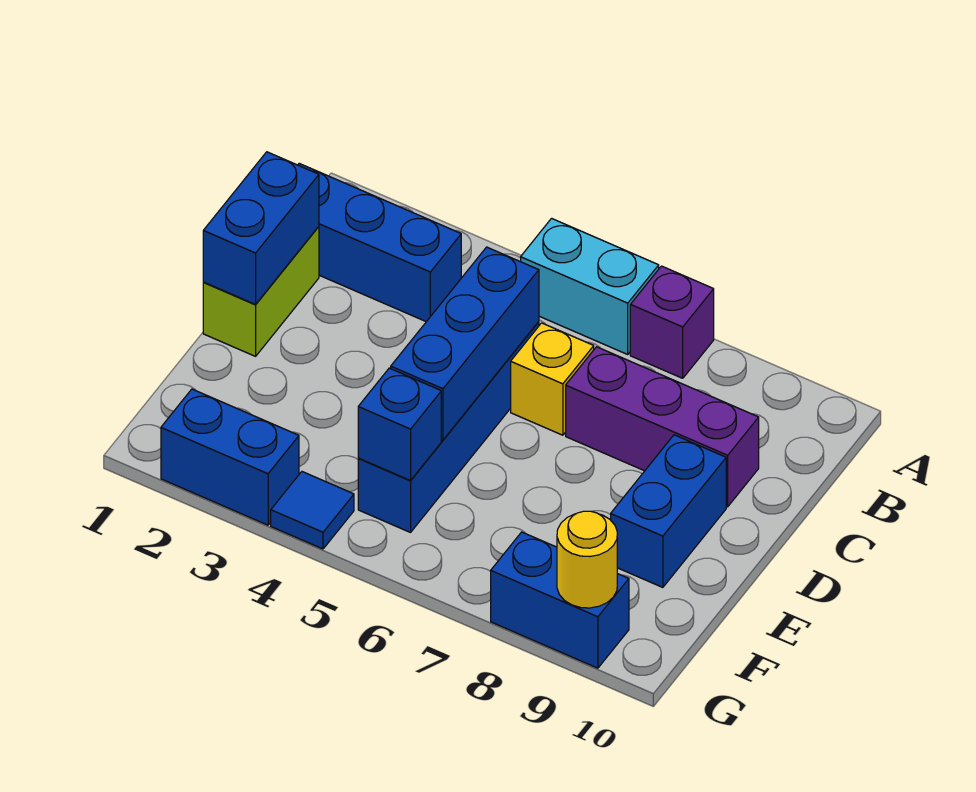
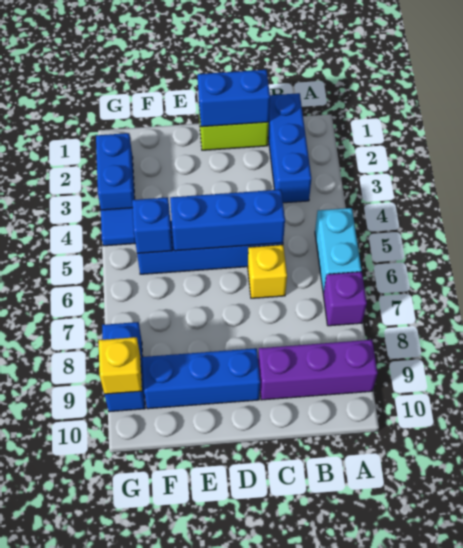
purple brick C7:C9 level 1 -> purple brick A9:C9 level 1
blue brick D9:E9 level 1 -> blue brick D9:F9 level 1
yellow round brick G9 level 2 -> yellow brick G9 level 2

